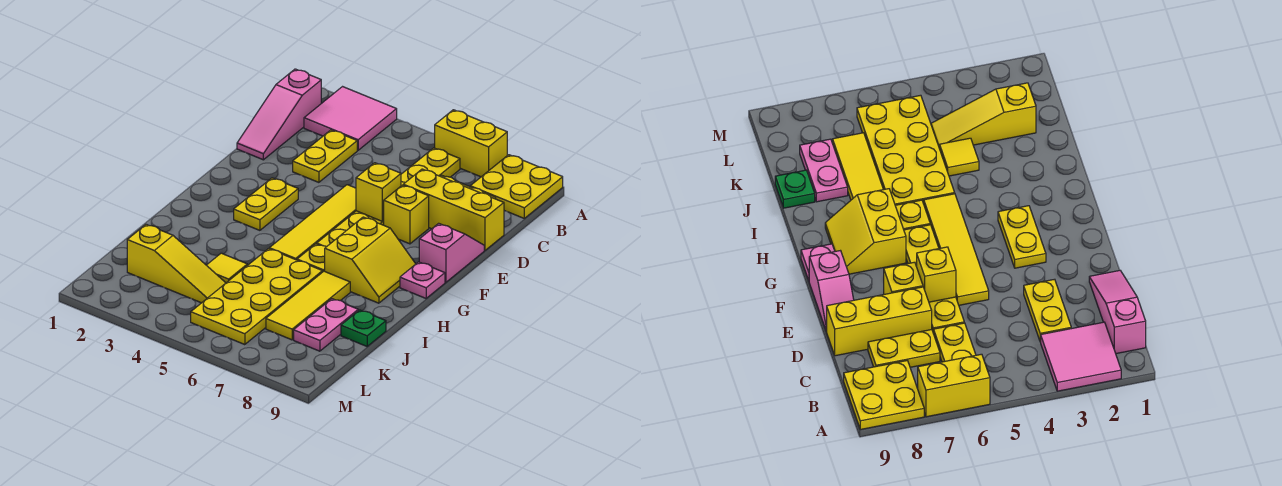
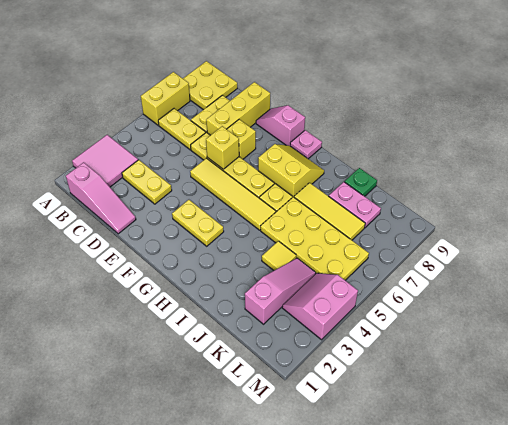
yellow slope K2:K4 level 1 top 2 -> pink slope K2:K4 level 1 top 2
none -> pink slope L3:M4 level 1 top M

